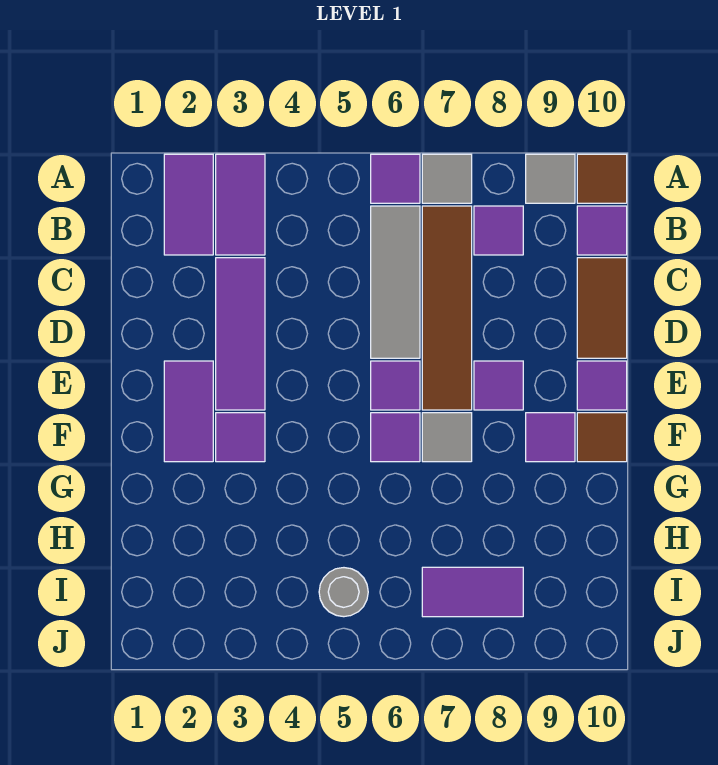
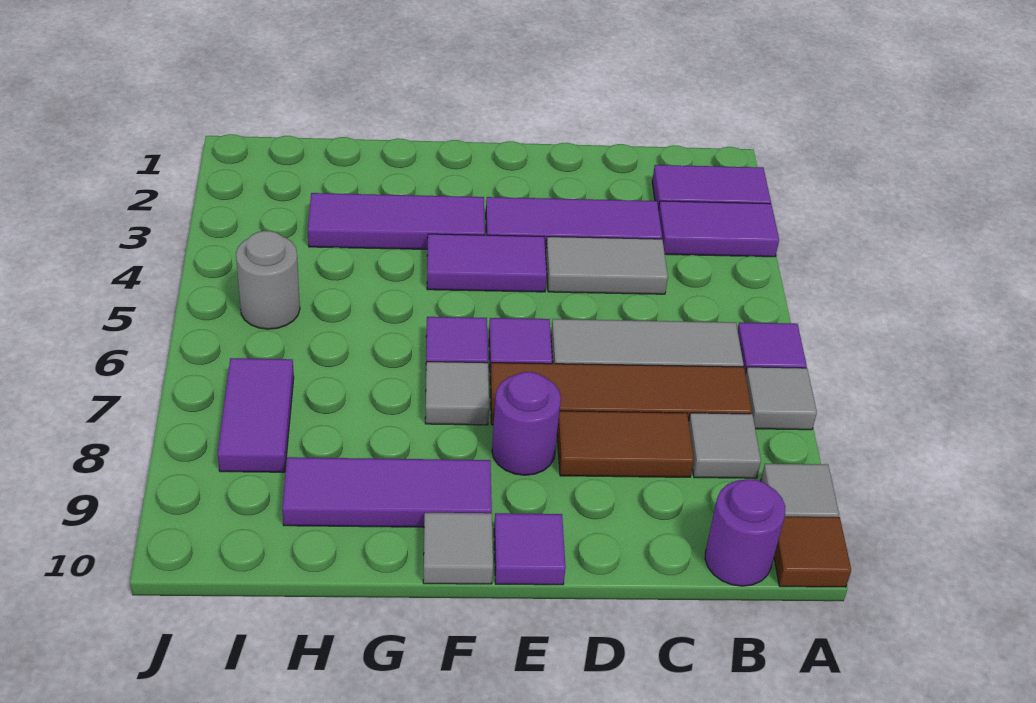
purple tile B8 level 1 -> grey tile B8 level 1
purple tile B10 level 1 -> purple round brick B10 level 1
none -> grey tile C4:D4 level 1
brown tile C10:D10 level 1 -> brown tile C8:D8 level 1
purple tile E2:F2 level 1 -> purple tile E4:F4 level 1
purple tile E8 level 1 -> purple round brick E8 level 1
purple tile F3 level 1 -> purple tile F3:H3 level 1
purple tile F9 level 1 -> purple tile F9:H9 level 1
brown tile F10 level 1 -> grey tile F10 level 1

